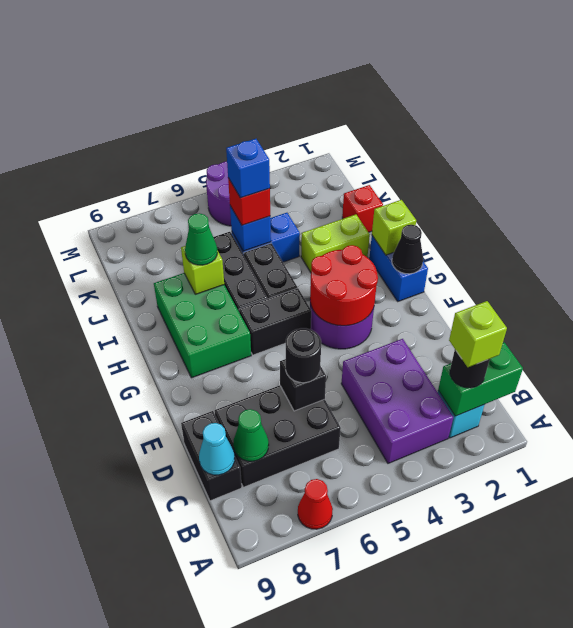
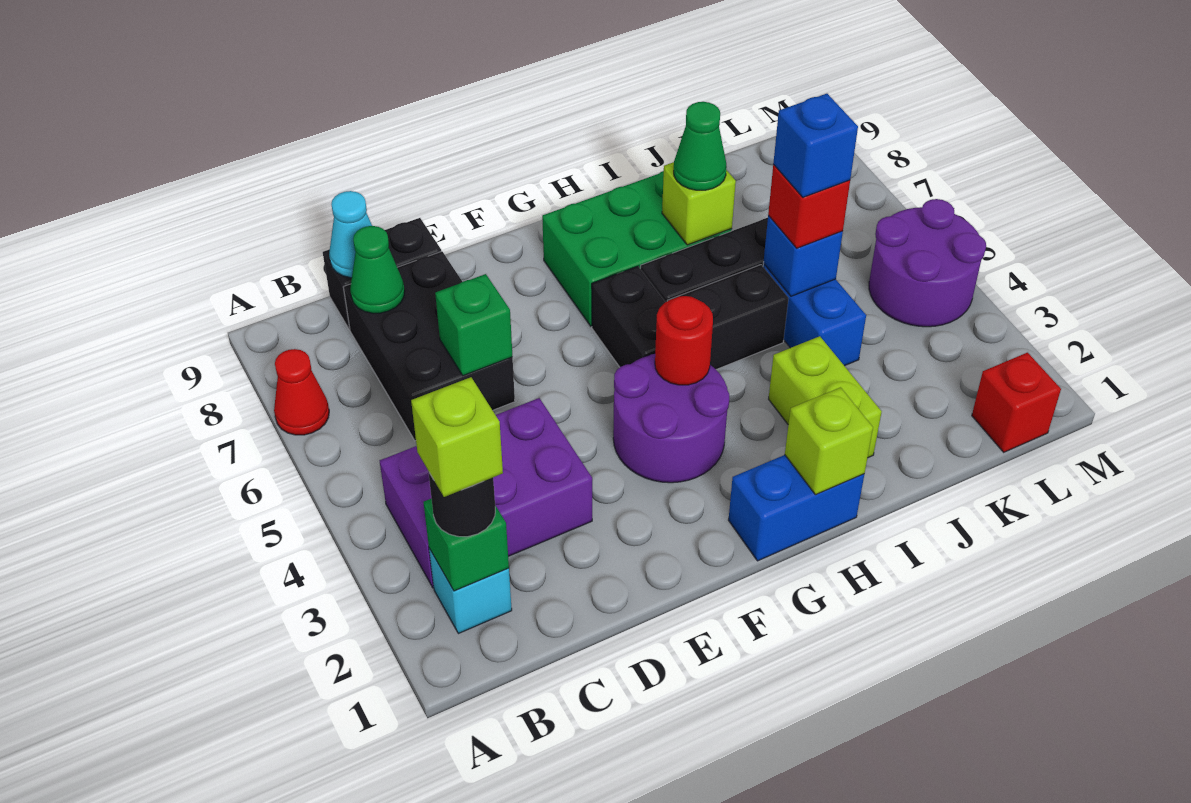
green brick B1:B2 level 2 -> green brick B2 level 2
black brick D6 level 2 -> green brick D6 level 2
black round brick D6 level 3 -> none
red round brick F3:G4 level 2 -> red round brick G4 level 2
black cone G1 level 2 -> none
red brick J1 level 1 -> red brick L1 level 1

